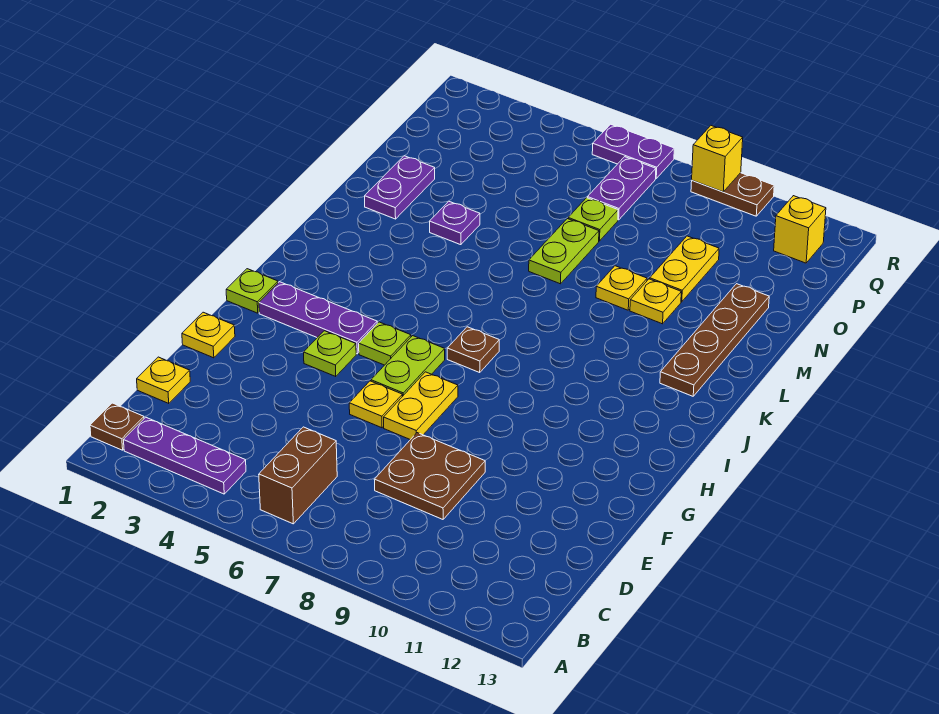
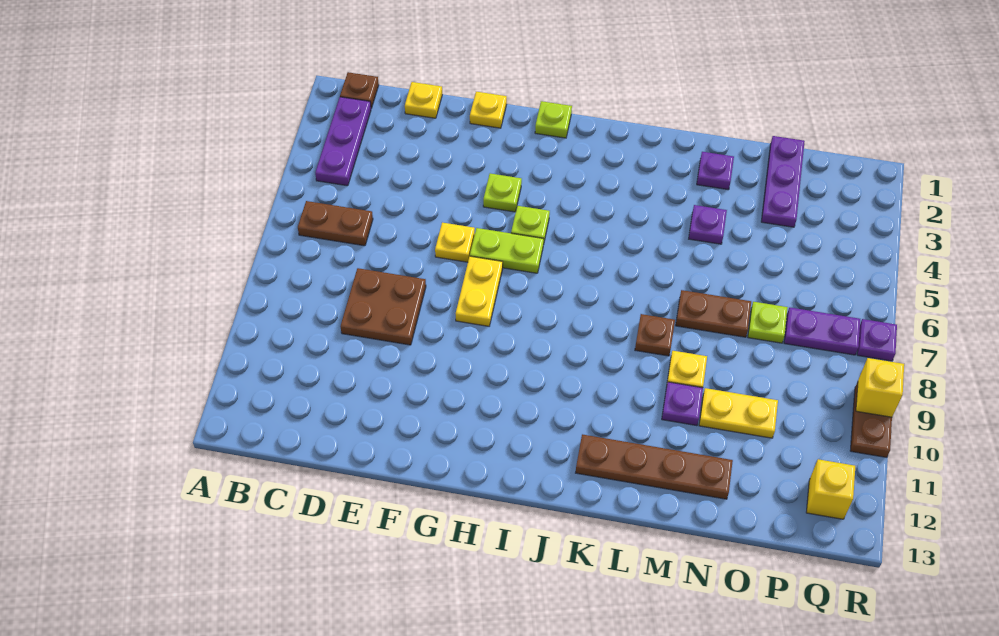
brown brick B6:C6 level 1 -> brown plate B6:C6 level 1
yellow plate F7:G7 level 1 -> yellow plate G7:G8 level 1
purple plate H2:H4 level 1 -> purple plate O1:O3 level 1
brown plate I7 level 1 -> brown plate L8 level 1
purple plate M2:N2 level 1 -> purple plate M2 level 1
lime plate M7:N7 level 1 -> brown plate M7:N7 level 1
yellow plate M10 level 1 -> purple plate M10 level 1
purple plate R6:R7 level 1 -> purple plate R7 level 1

